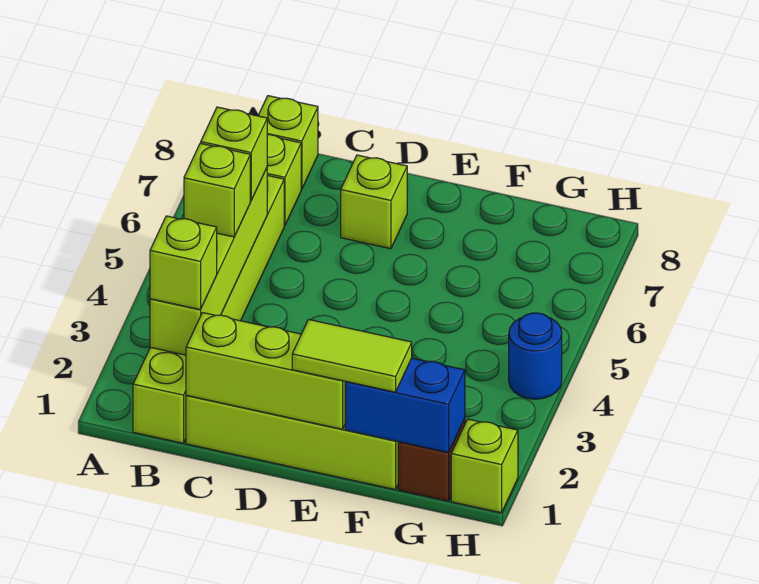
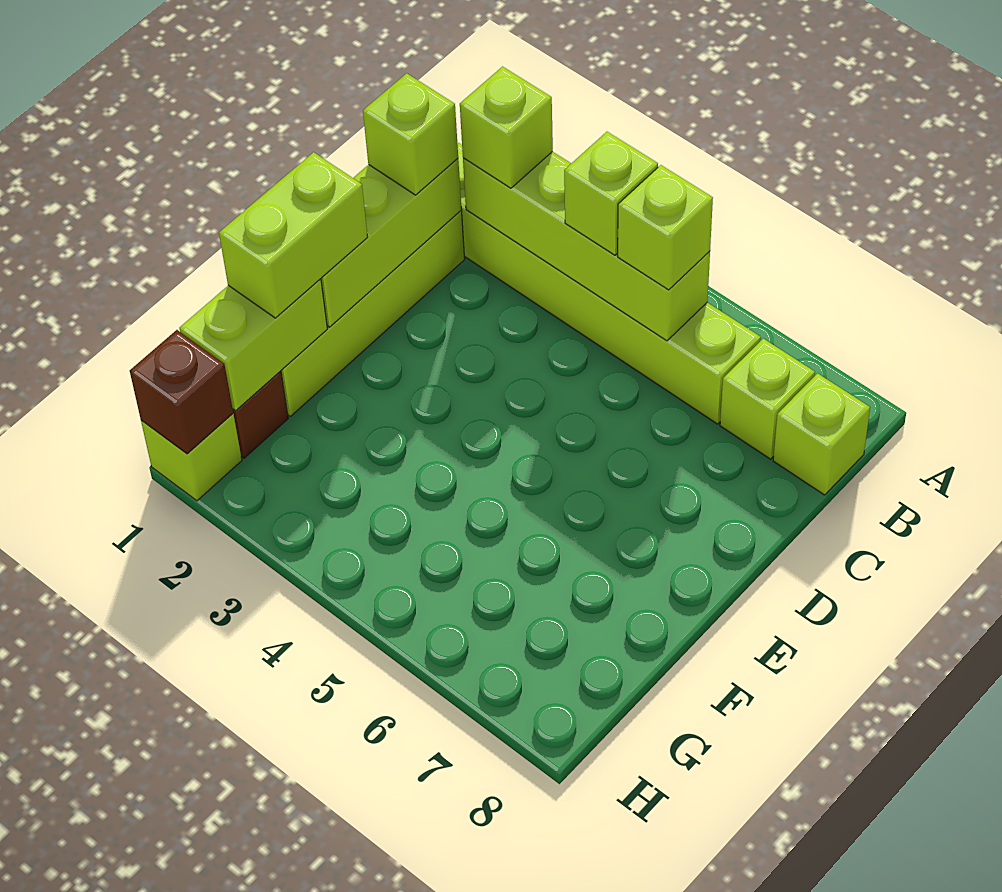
lime brick D7 level 1 -> lime brick C1 level 3
lime tile E1:F1 level 3 -> lime brick E1:F1 level 3
blue brick F1:G1 level 2 -> lime brick F1:G1 level 2
none -> brown brick H1 level 2
blue round brick H4 level 1 -> none

